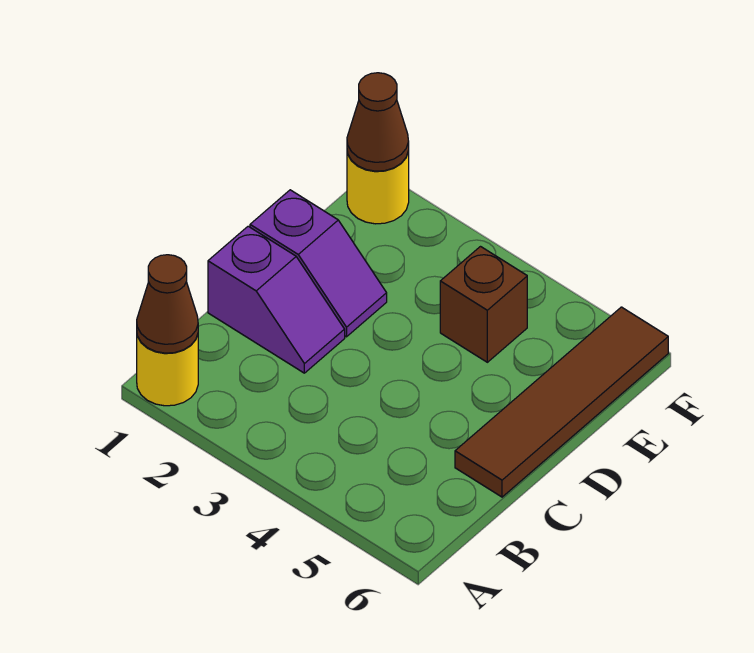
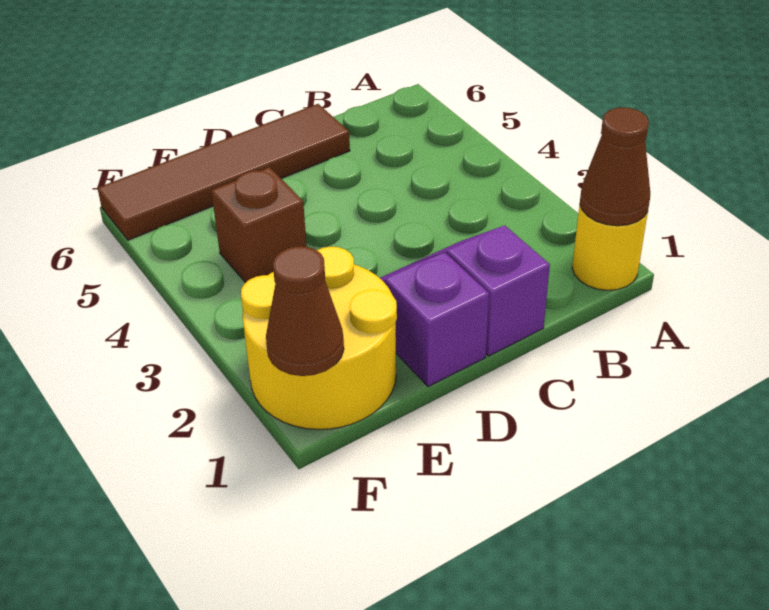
yellow round brick F1 level 1 -> yellow round brick E1:F2 level 1

